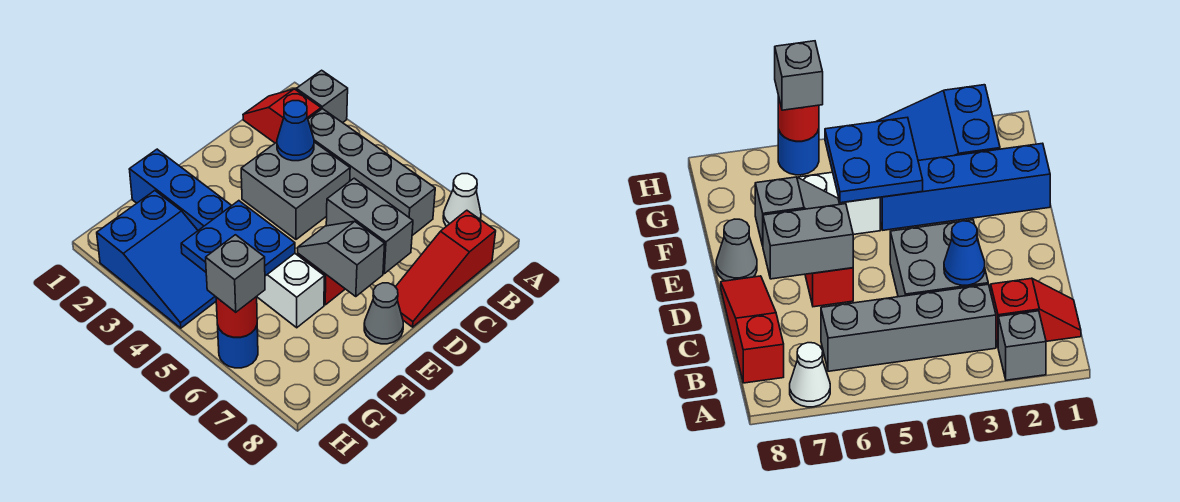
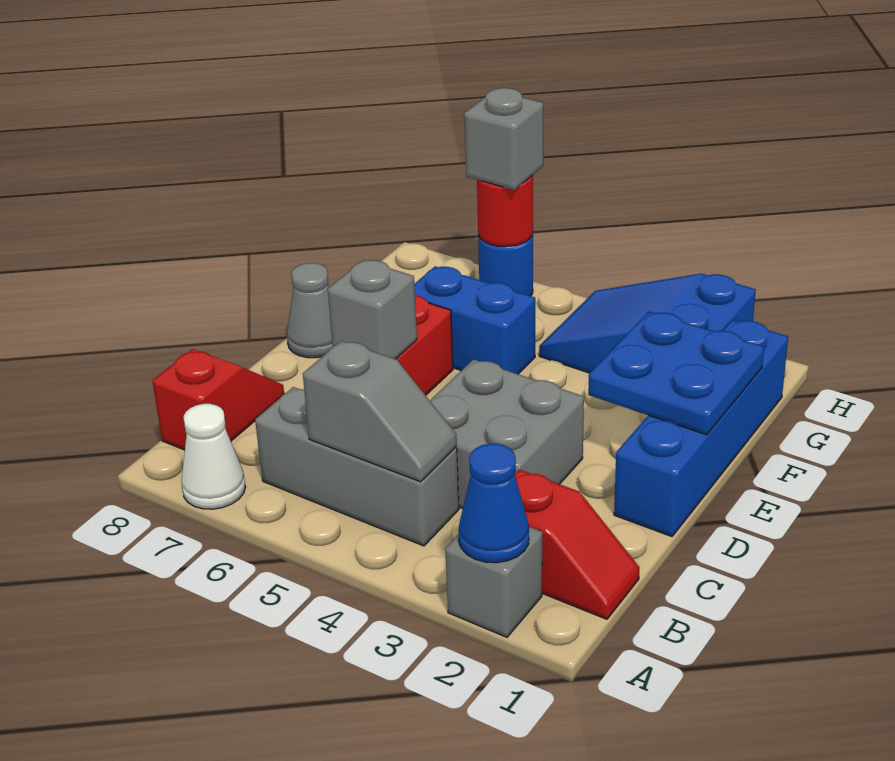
grey brick B3:B6 level 1 -> grey brick B4:B6 level 1
red slope B8:D8 level 1 top B -> red slope B8:C8 level 1 top B
blue cone C3 level 2 -> blue cone A2 level 2
grey brick D6:D7 level 2 -> grey brick D6 level 2
grey slope E6:E7 level 2 top 7 -> grey slope B4:B5 level 2 top 5
blue brick F1:F4 level 1 -> blue brick D1:G1 level 1
blue plate F4:G5 level 2 -> blue plate E1:F2 level 2
white brick F5:F6 level 1 -> blue brick F5:F6 level 1

